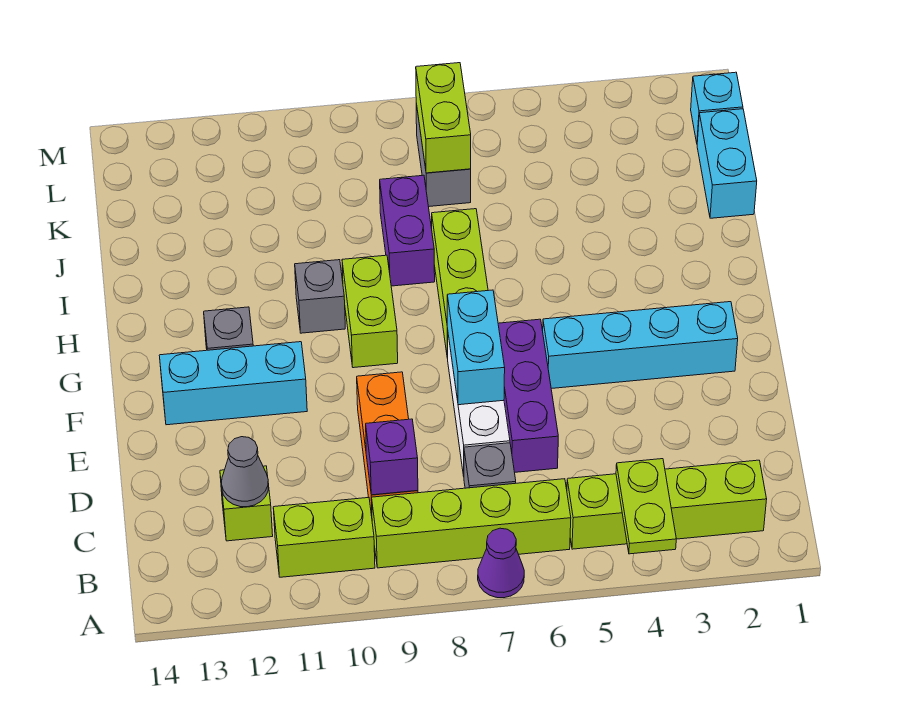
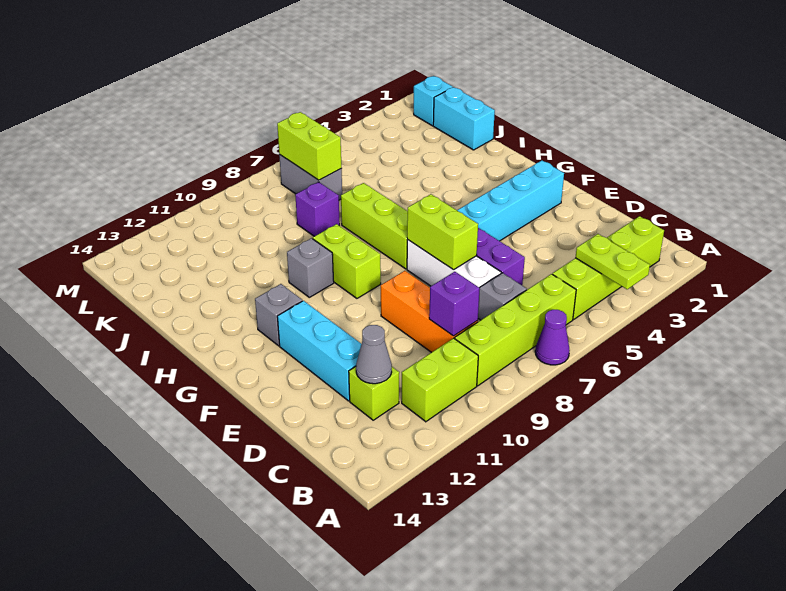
cyan brick E7:F7 level 2 -> lime brick E7:F7 level 2
cyan brick F11:F13 level 1 -> cyan brick D12:F12 level 1
purple brick I8:J8 level 1 -> purple brick J8 level 1

